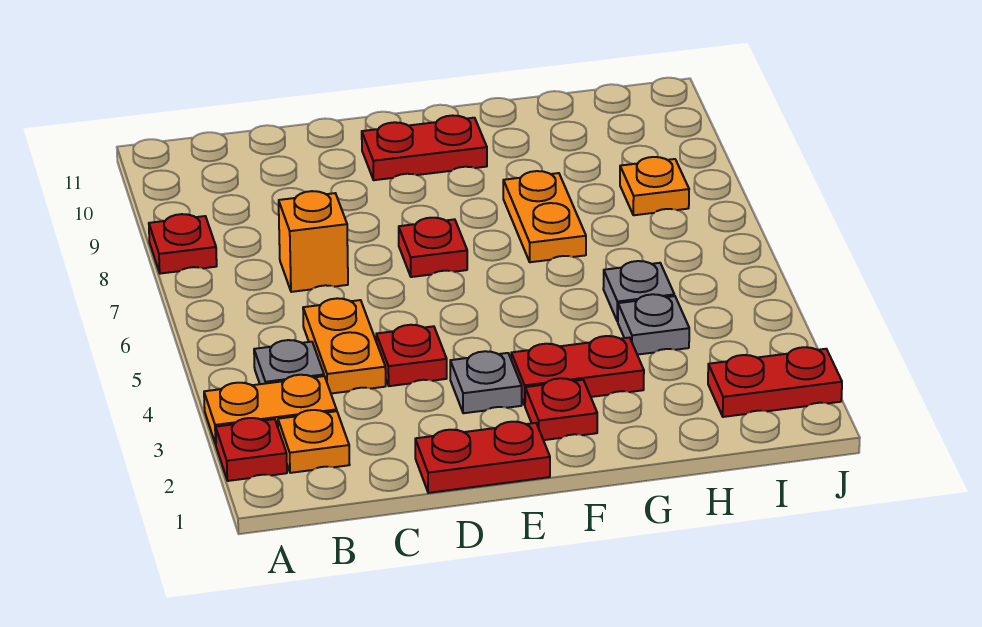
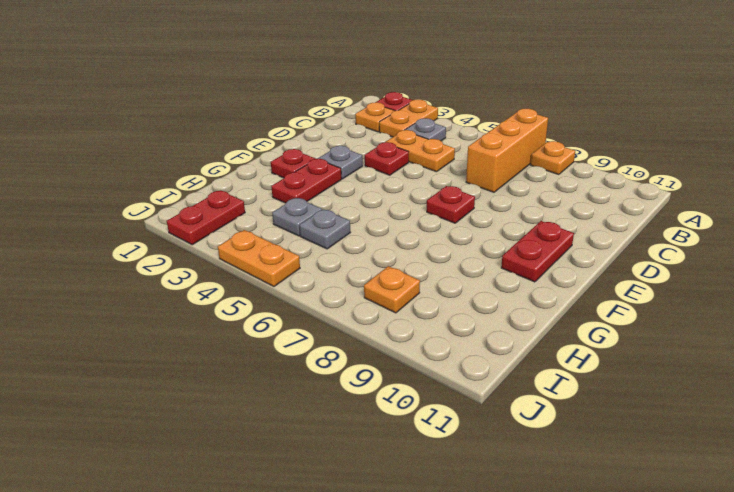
red plate A8 level 1 -> orange plate A8 level 1
orange brick C7 level 1 -> orange brick A7:C7 level 1
red plate D1:E1 level 1 -> none
orange plate G7:G8 level 1 -> orange plate J4:J5 level 1

